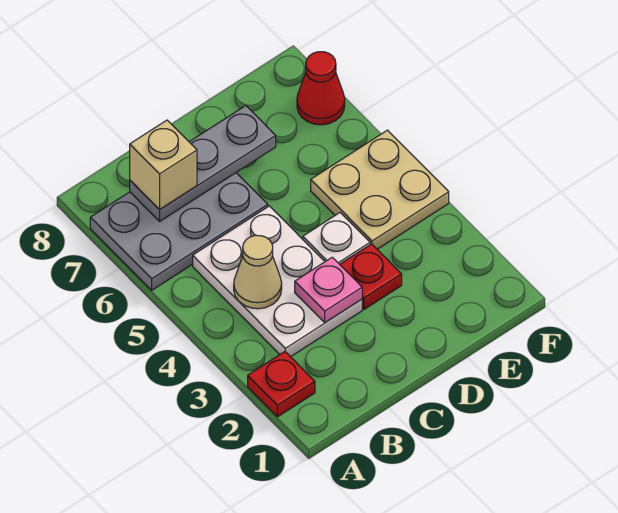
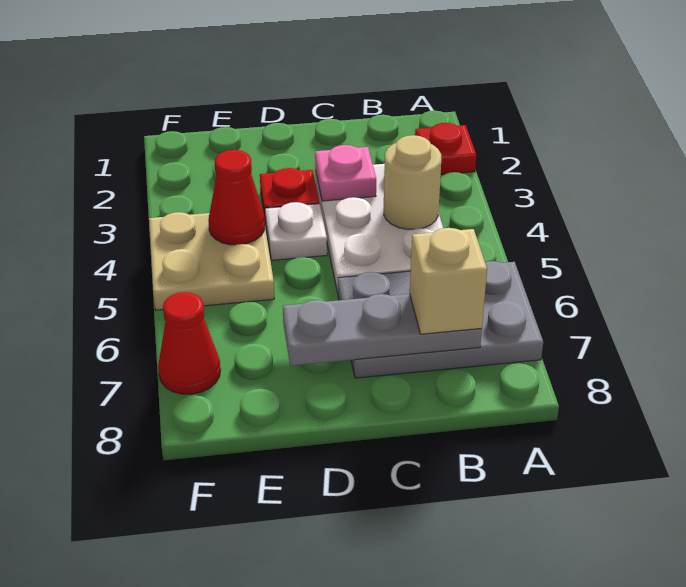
tan cone B4 level 2 -> tan round brick B4 level 2
none -> red cone E4 level 2

